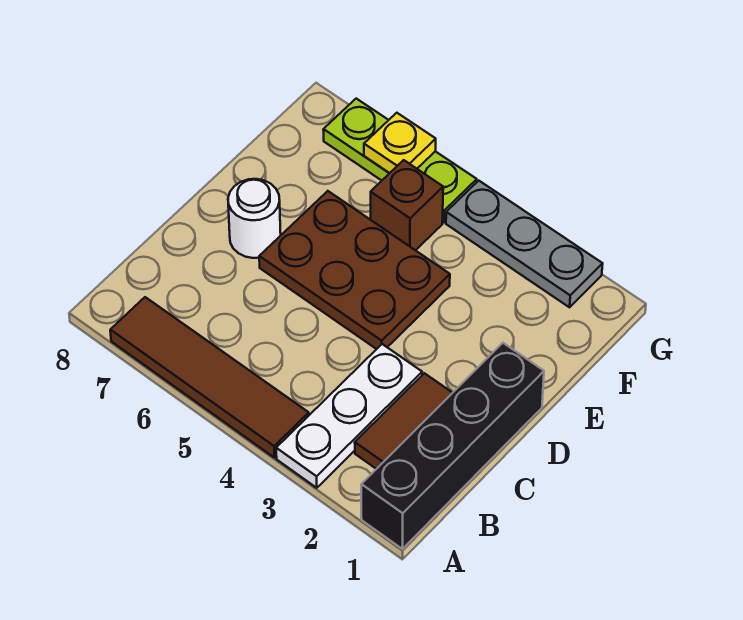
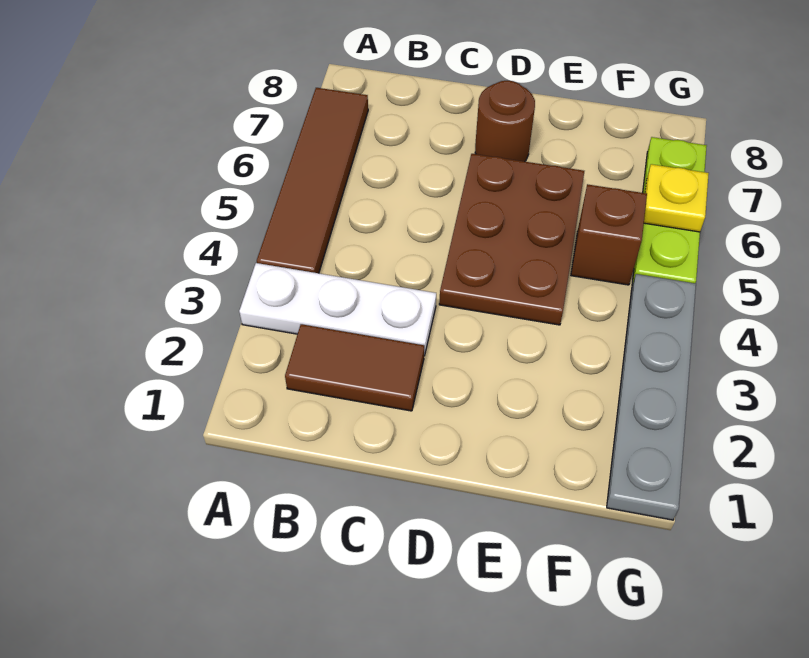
black brick A1:D1 level 1 -> none
white round brick D7 level 1 -> brown round brick D7 level 1
grey plate G2:G4 level 1 -> grey plate G1:G4 level 1

